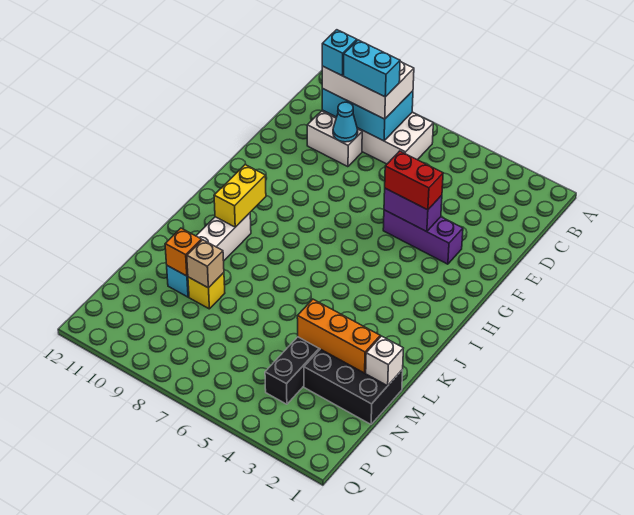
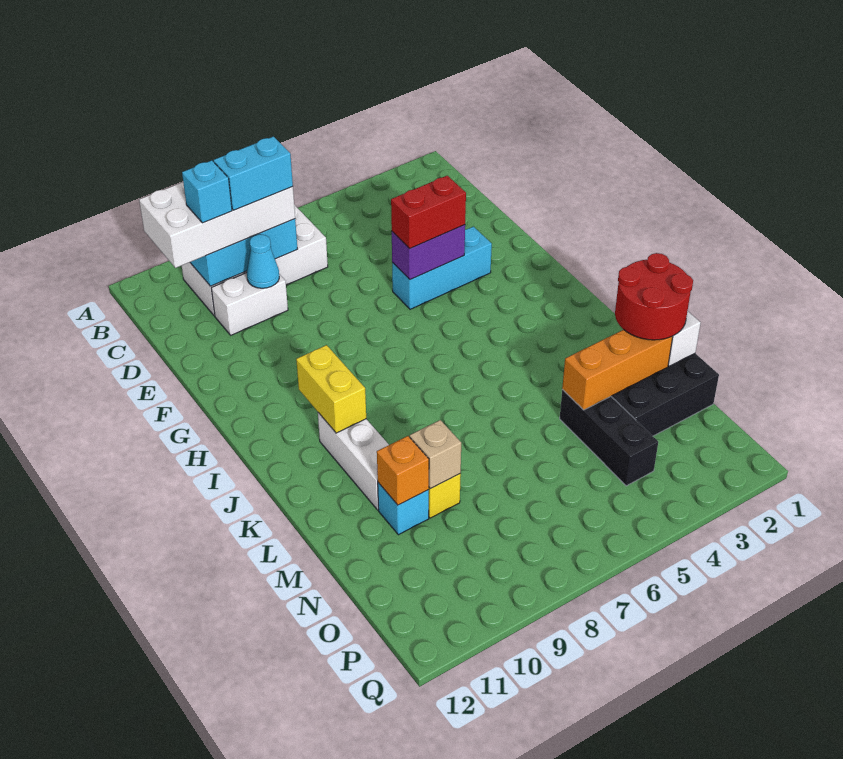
white brick B8:C10 level 3 -> white brick B8:C11 level 3
purple brick F3:F5 level 1 -> cyan brick F3:F5 level 1
none -> red round brick L1:M2 level 3

